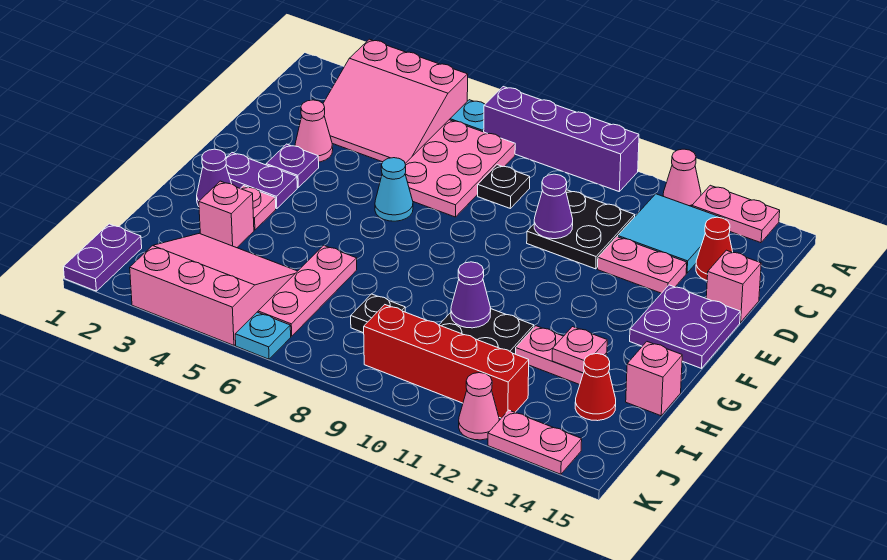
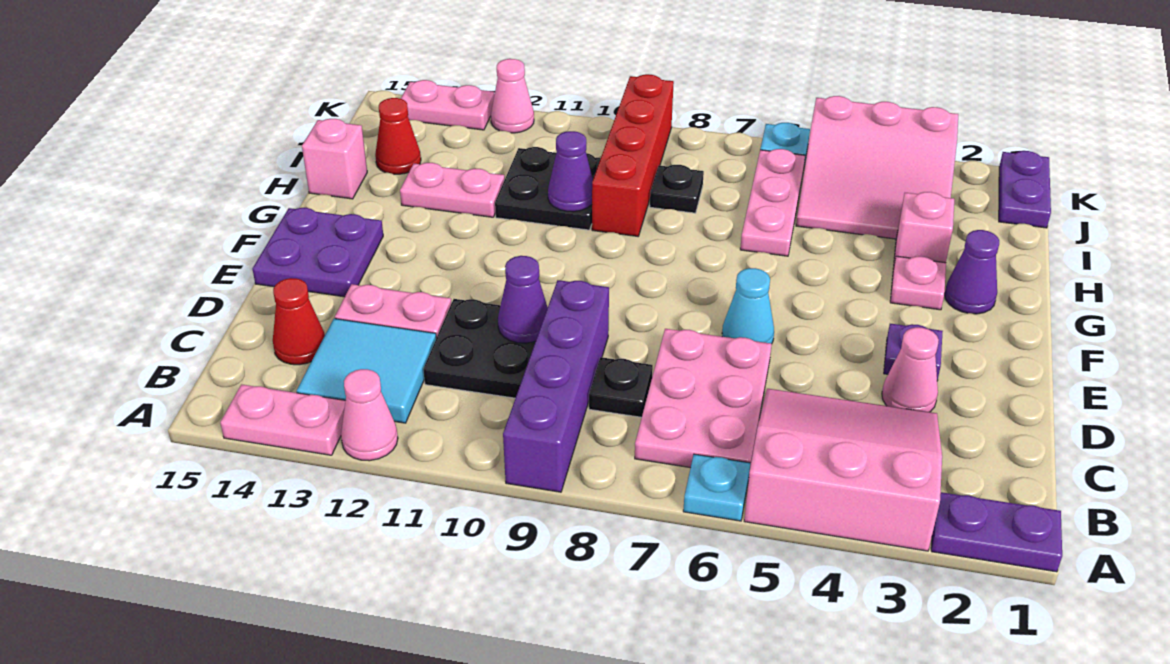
purple brick A7:A10 level 1 -> purple brick A9:D9 level 1
pink brick D15 level 1 -> none
purple plate F2:F3 level 1 -> purple plate A1:A2 level 1
pink plate H13 level 2 -> none
red brick J9:J12 level 1 -> red brick H9:K9 level 1

